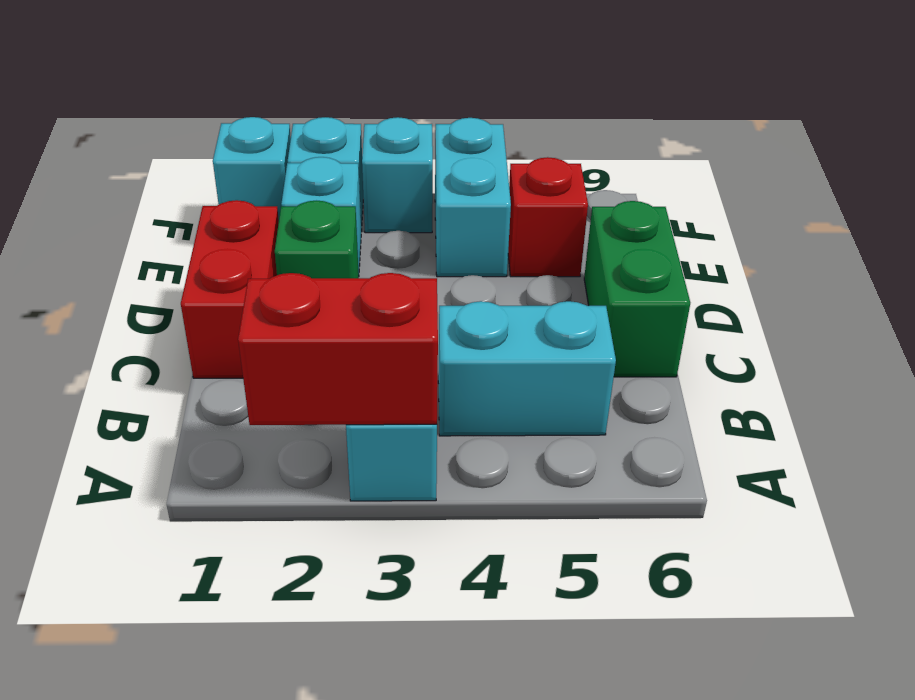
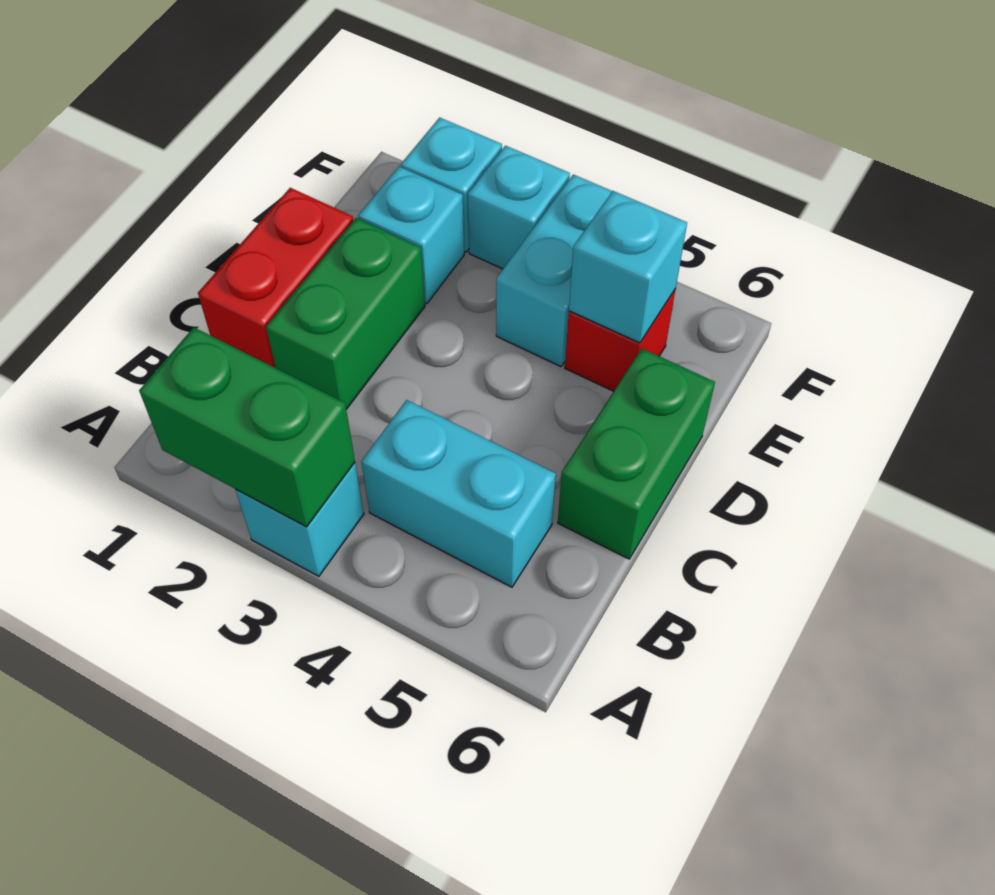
red brick A2:A3 level 2 -> green brick A2:A3 level 2
green brick D2 level 1 -> green brick C2:D2 level 1
cyan brick F1 level 1 -> cyan brick E5 level 2

